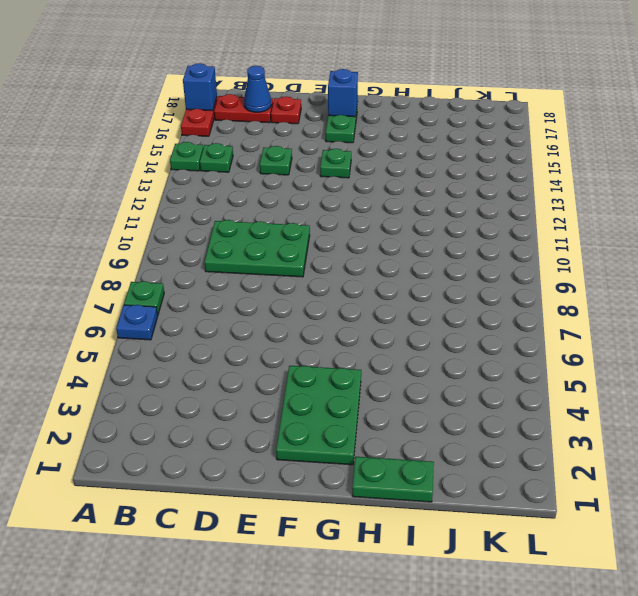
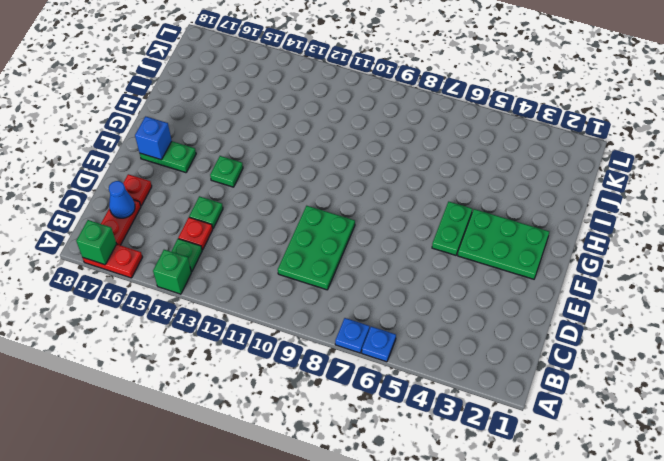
green plate A7 level 1 -> blue plate A7 level 1
green plate A14 level 1 -> green brick A14 level 1
blue brick A17 level 2 -> green brick A17 level 2
none -> red plate C14 level 1
green plate H1:I1 level 1 -> green plate F5:G5 level 1

